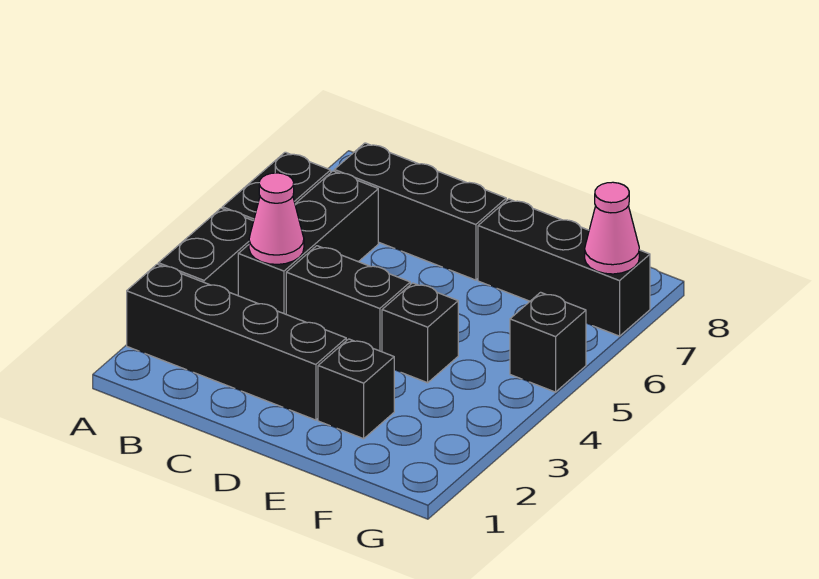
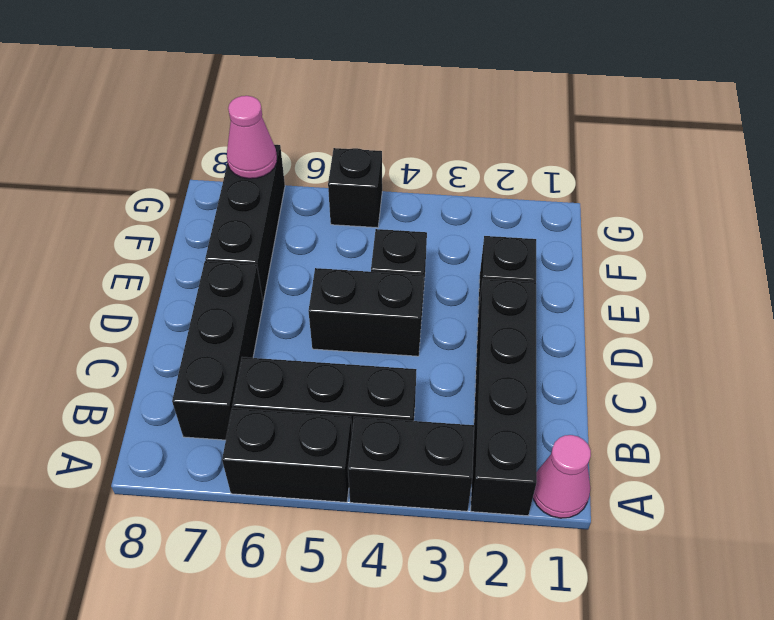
pink cone B4 level 2 -> pink cone A1 level 1
black brick C4:D4 level 1 -> black brick D4:D5 level 1

